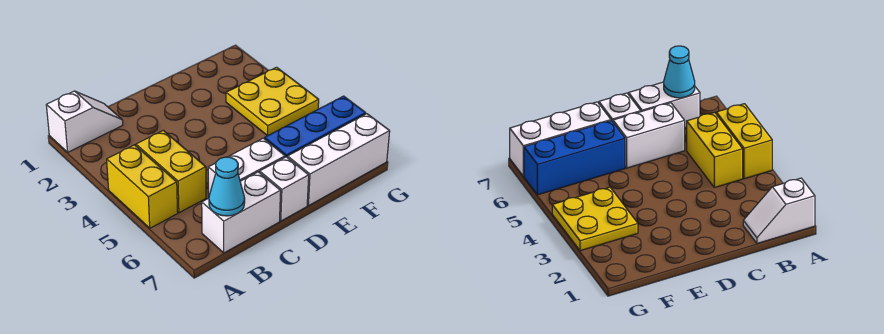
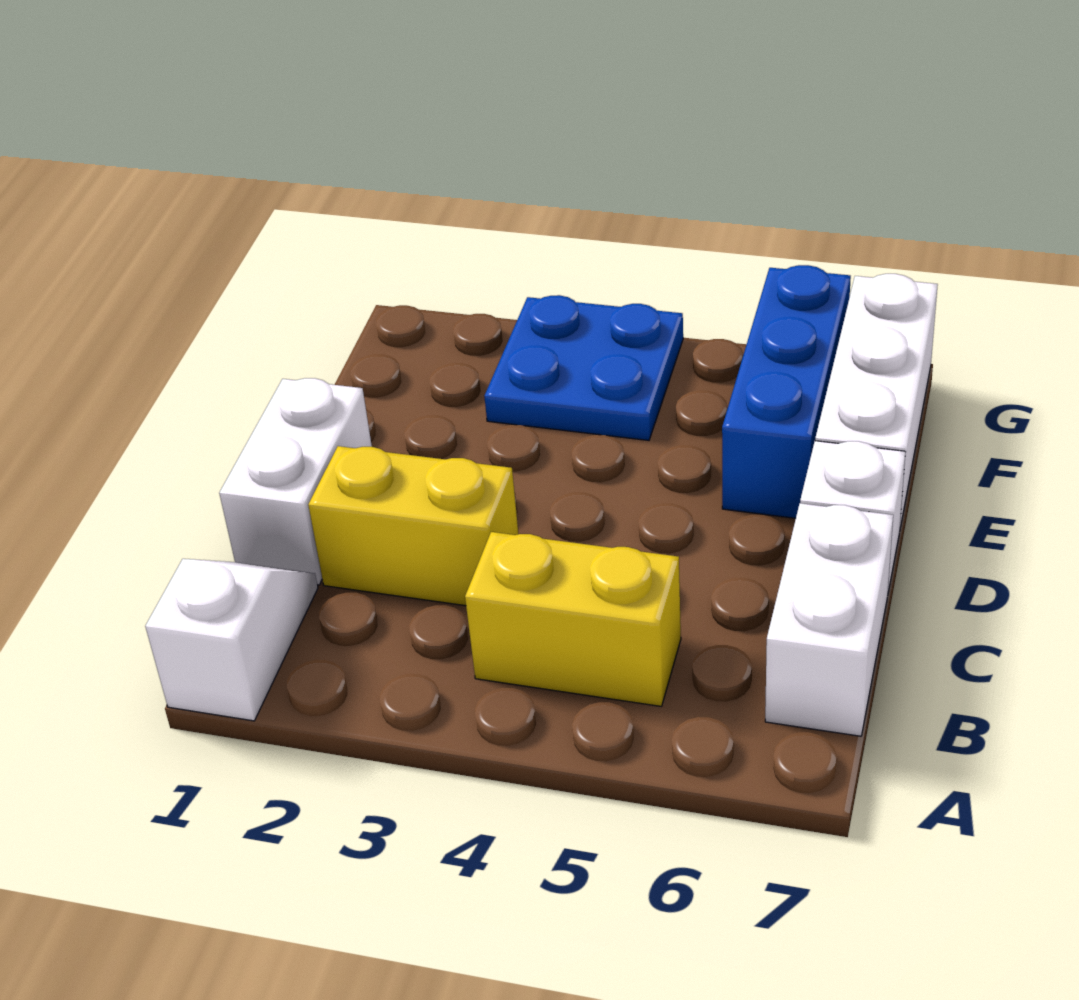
yellow brick A4:A5 level 1 -> yellow brick C2:C3 level 1
cyan cone B7 level 2 -> none
white brick C6:D6 level 1 -> white brick C1:D1 level 1
yellow plate F3:G4 level 1 -> blue plate F3:G4 level 1

